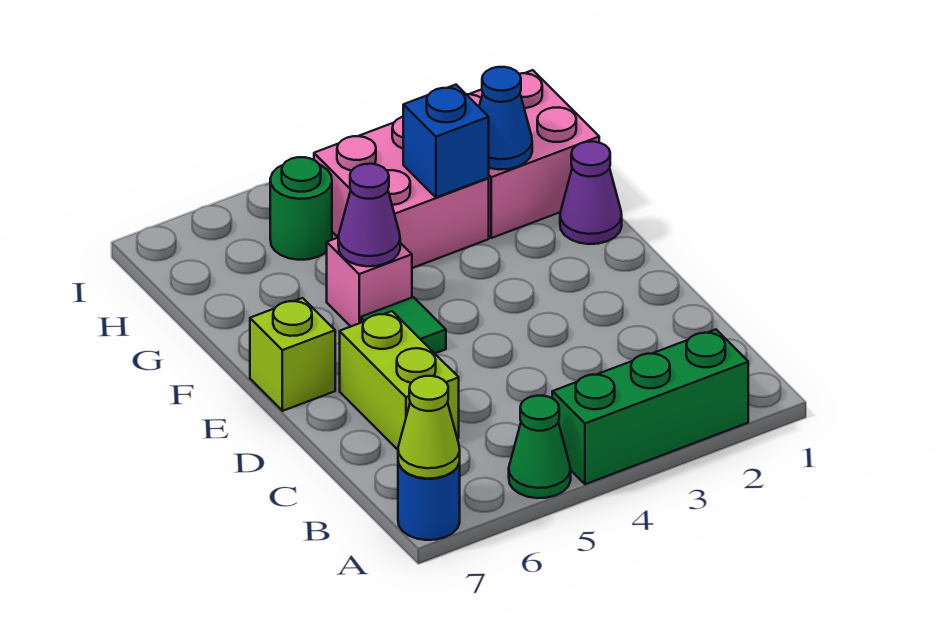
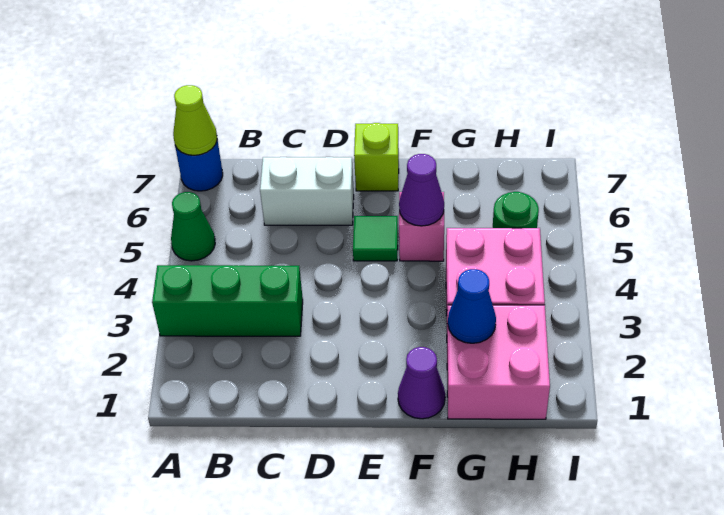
green brick A2:A4 level 1 -> green brick A3:C3 level 1
lime brick C6:D6 level 1 -> white brick C6:D6 level 1
blue brick G3 level 2 -> none

